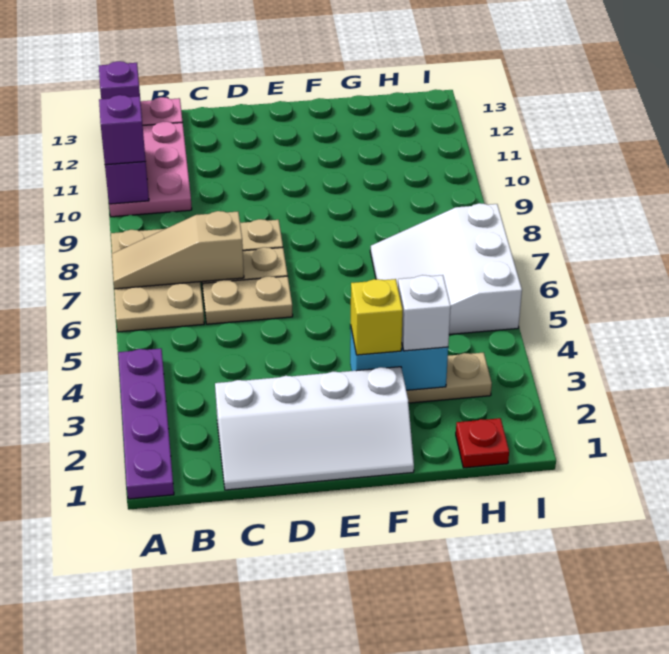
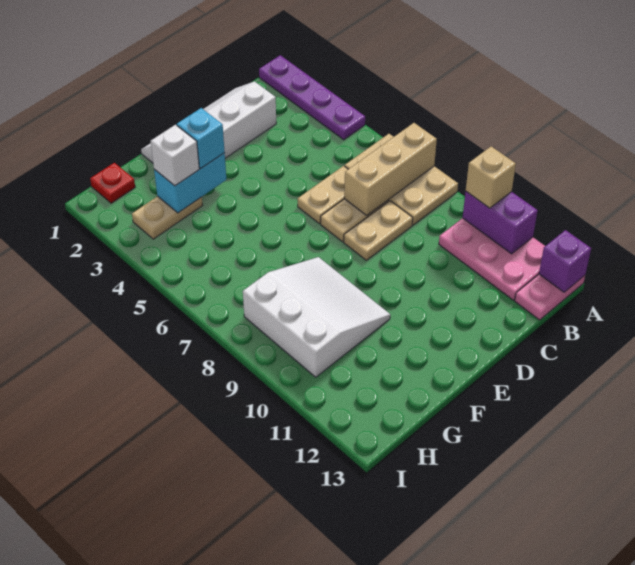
tan slope A7:C7 level 2 top C -> tan brick A7:C7 level 2
purple brick A10 level 3 -> tan brick A10 level 3
yellow brick F3 level 3 -> cyan brick F3 level 3
white slope G5:I7 level 1 top I -> white slope F8:H10 level 1 top H

